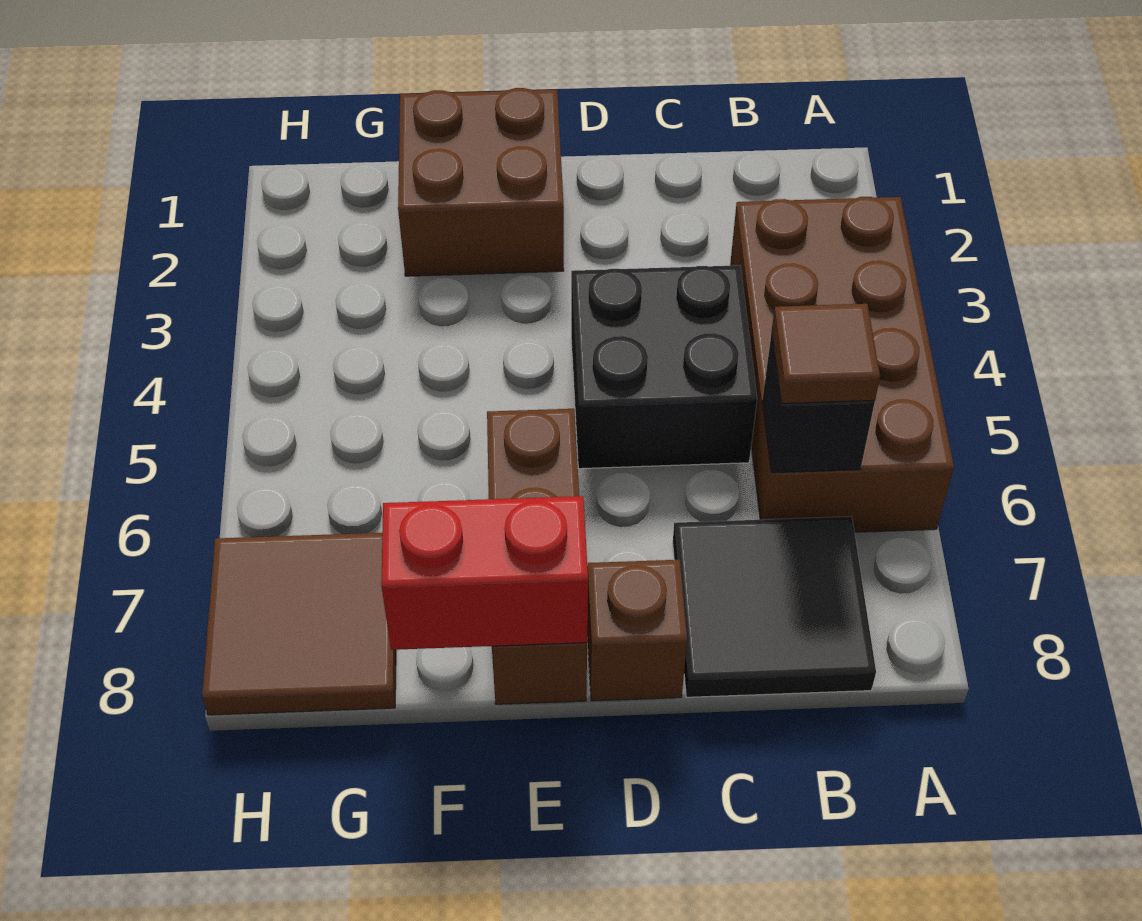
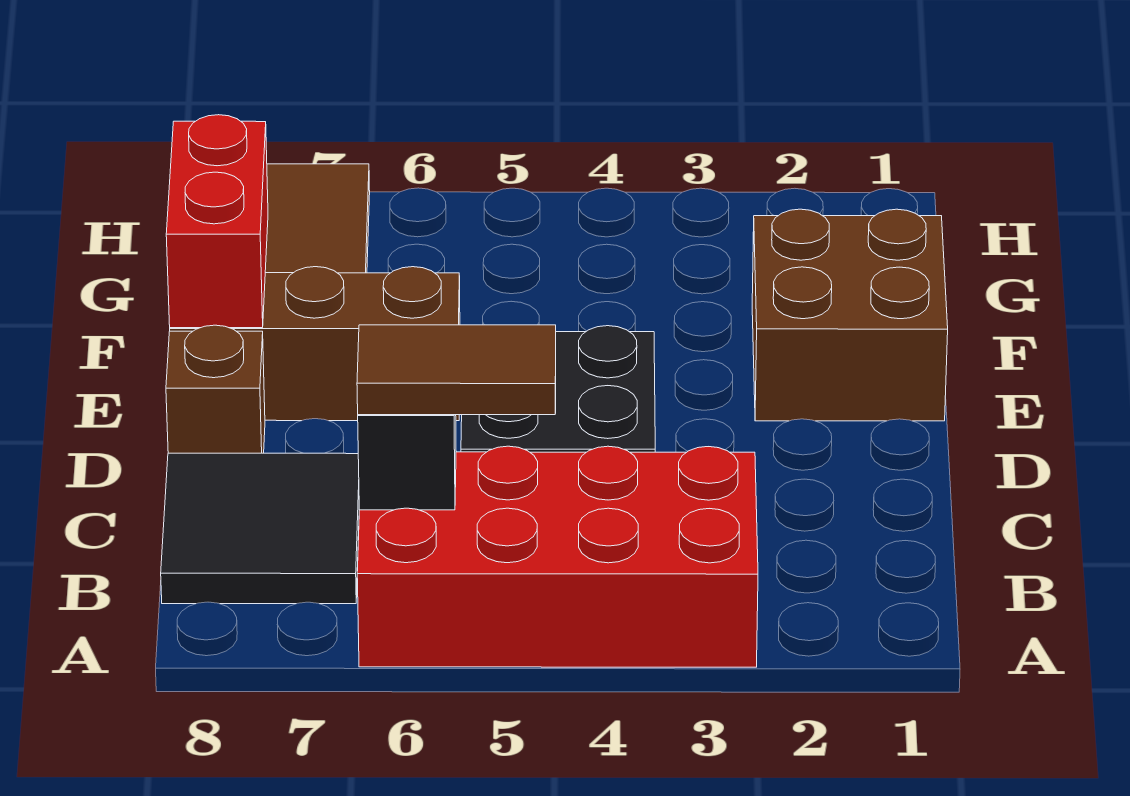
brown brick A3:B6 level 1 -> red brick A3:B6 level 1
brown tile B6 level 3 -> brown tile B5:B6 level 3

